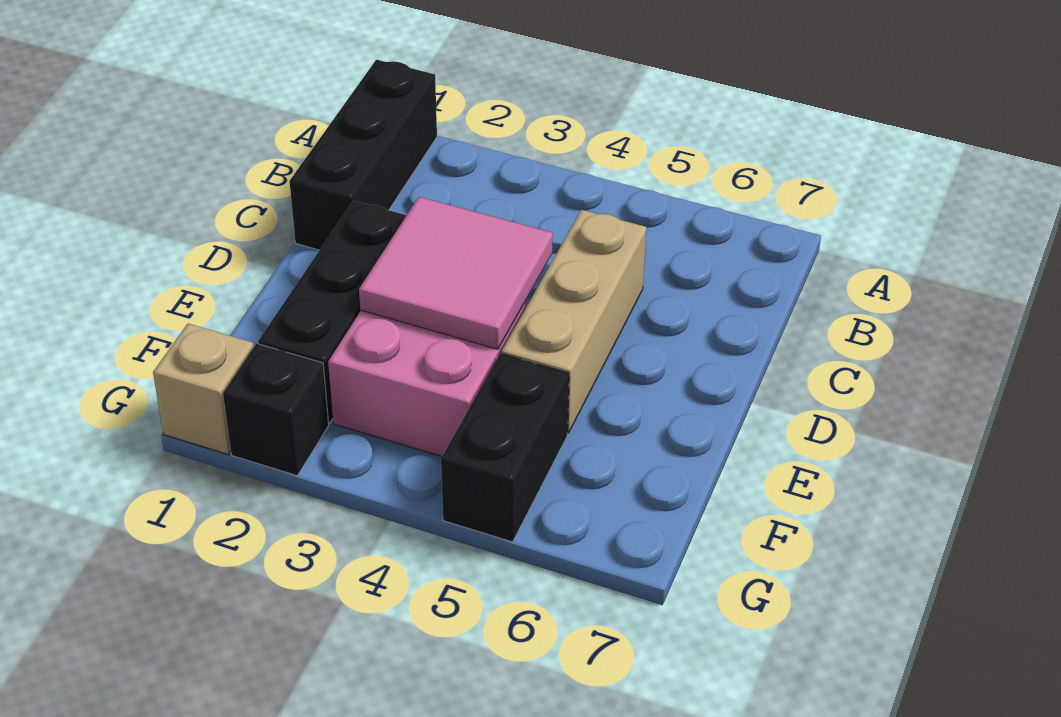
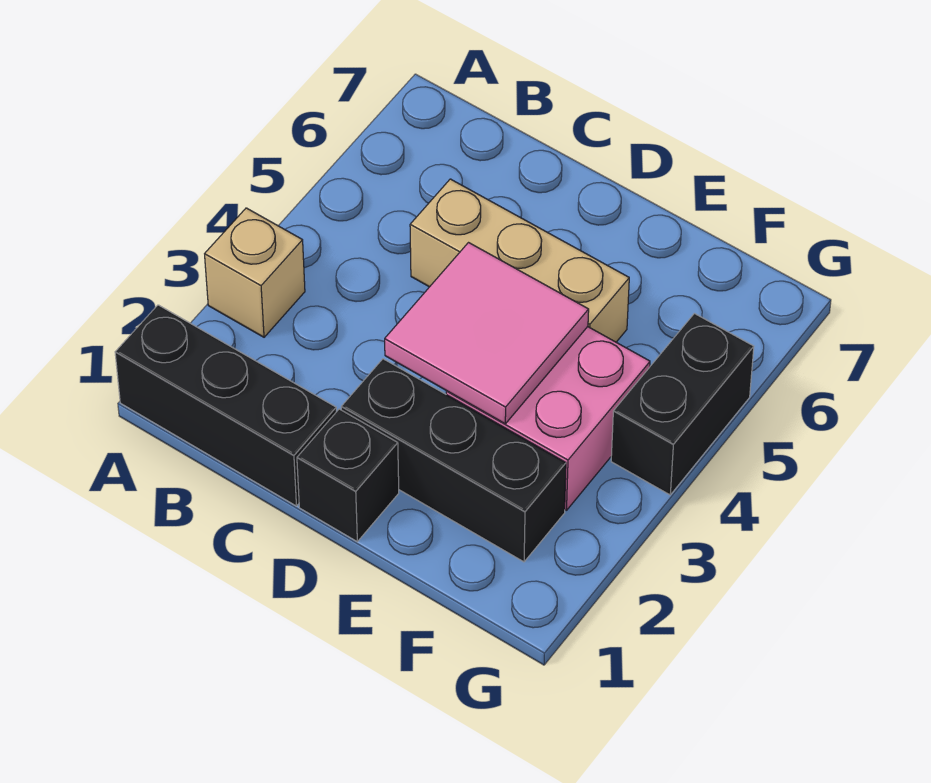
black brick F5:G5 level 1 -> black brick G4:G5 level 1
tan brick G1 level 1 -> tan brick A3 level 1
black brick G2 level 1 -> black brick D1 level 1

